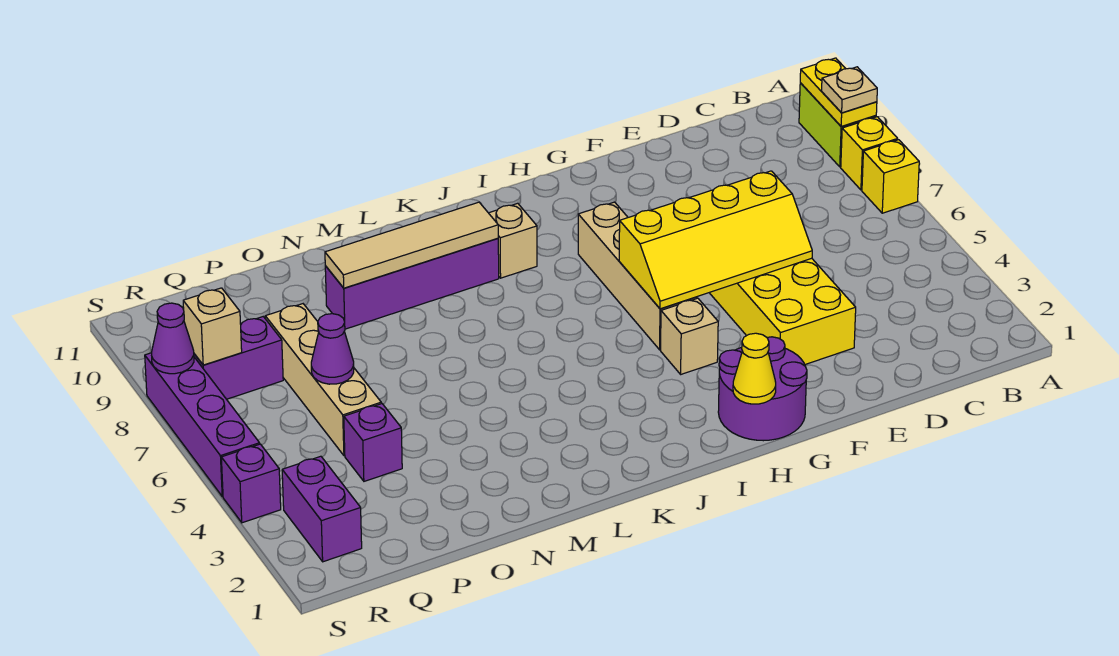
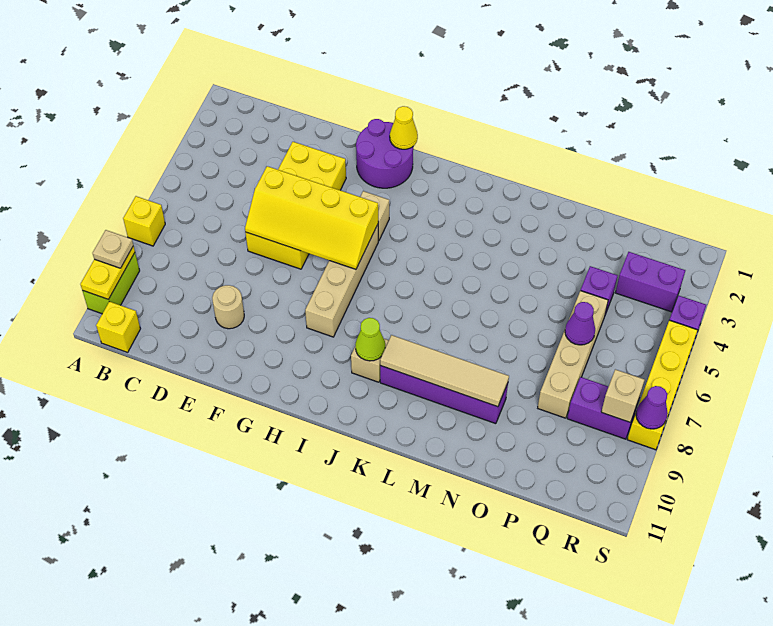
yellow brick A8 level 1 -> yellow brick B11 level 1
yellow slope E5:H6 level 2 top 6 -> yellow slope E5:H6 level 2 top 5
none -> tan round brick E9 level 1
none -> lime cone J9 level 2
purple brick R2:R3 level 1 -> purple brick Q3:R3 level 1
purple brick S5:S8 level 1 -> yellow brick S5:S8 level 1

